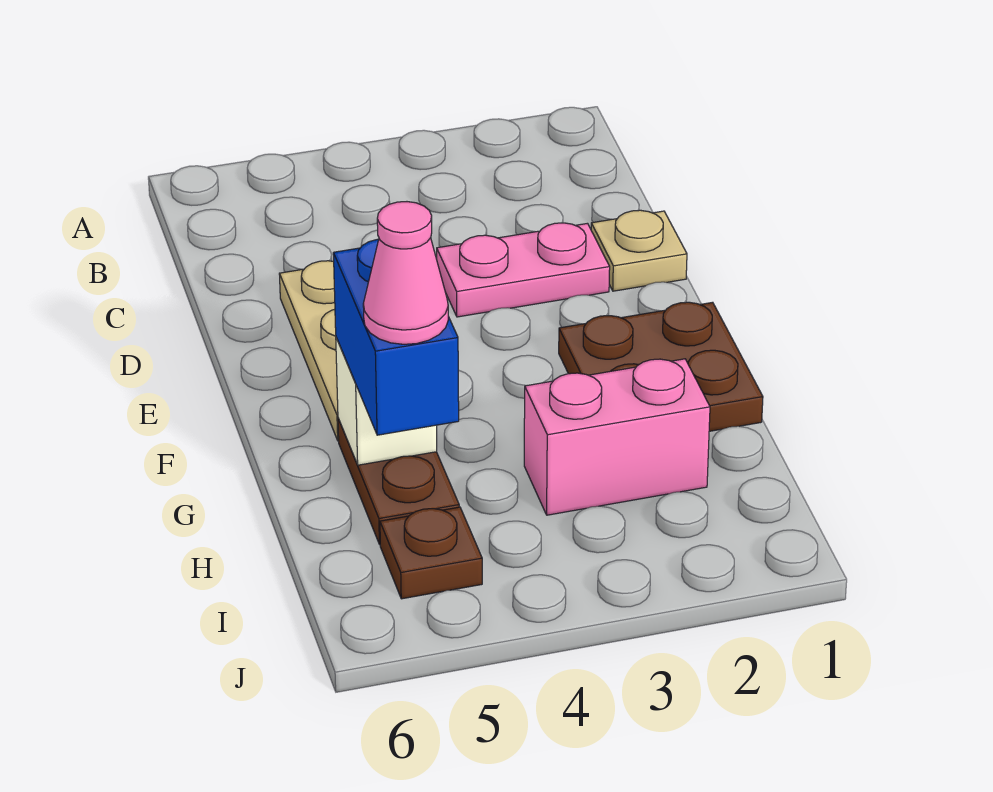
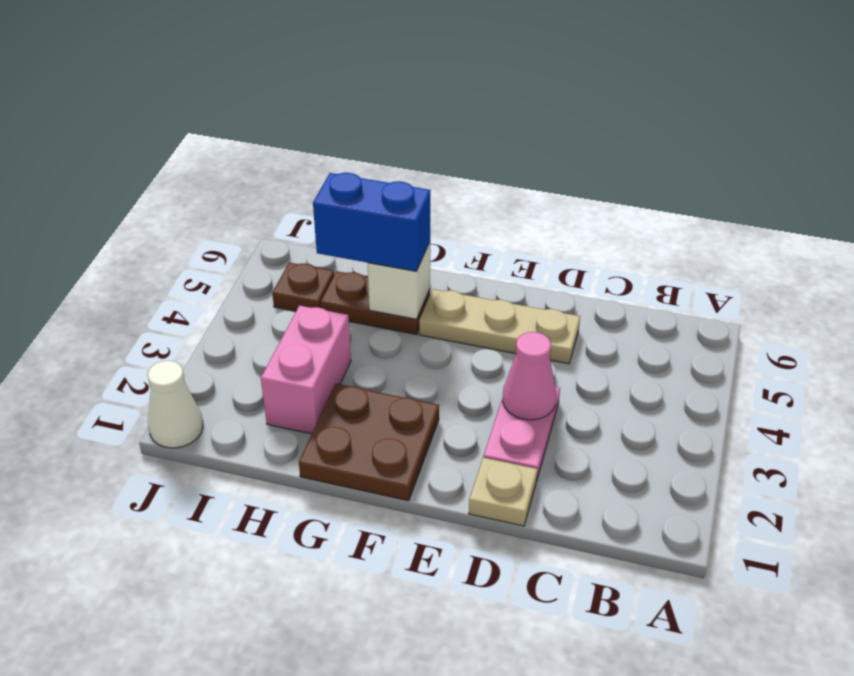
pink cone H5 level 4 -> pink cone D3 level 2
none -> white cone J1 level 1

